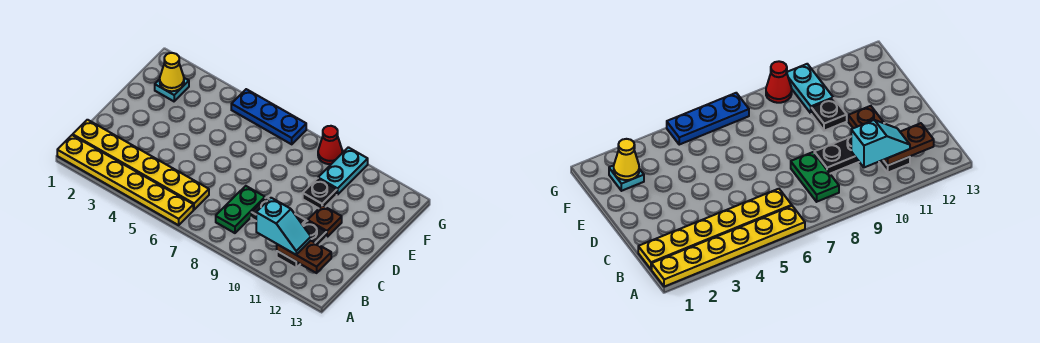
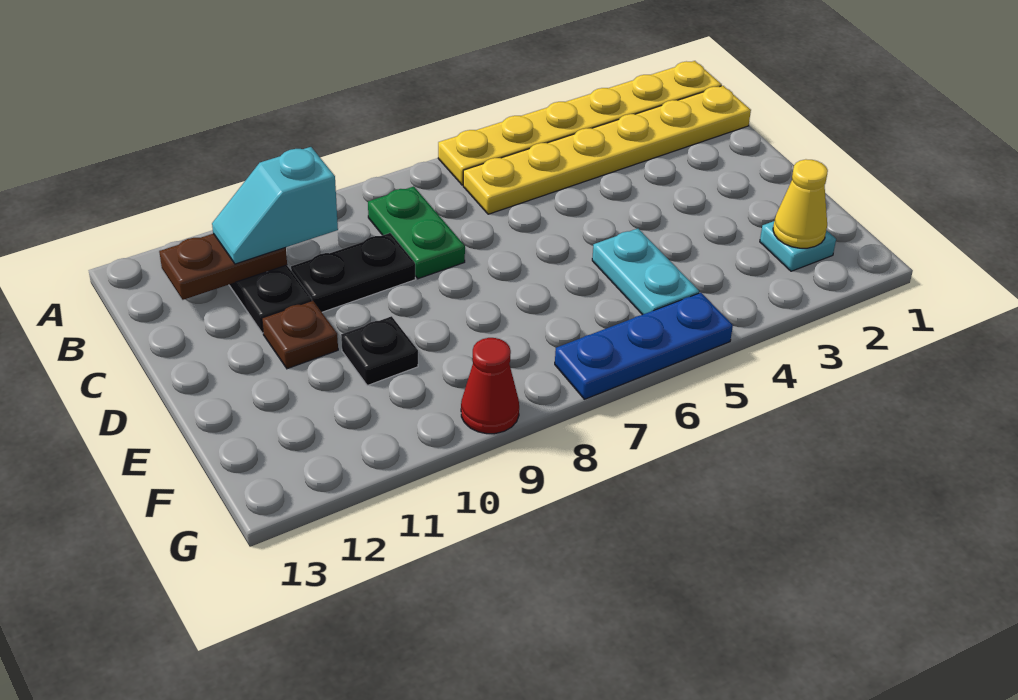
cyan plate F10:G10 level 1 -> cyan plate E5:F5 level 1

